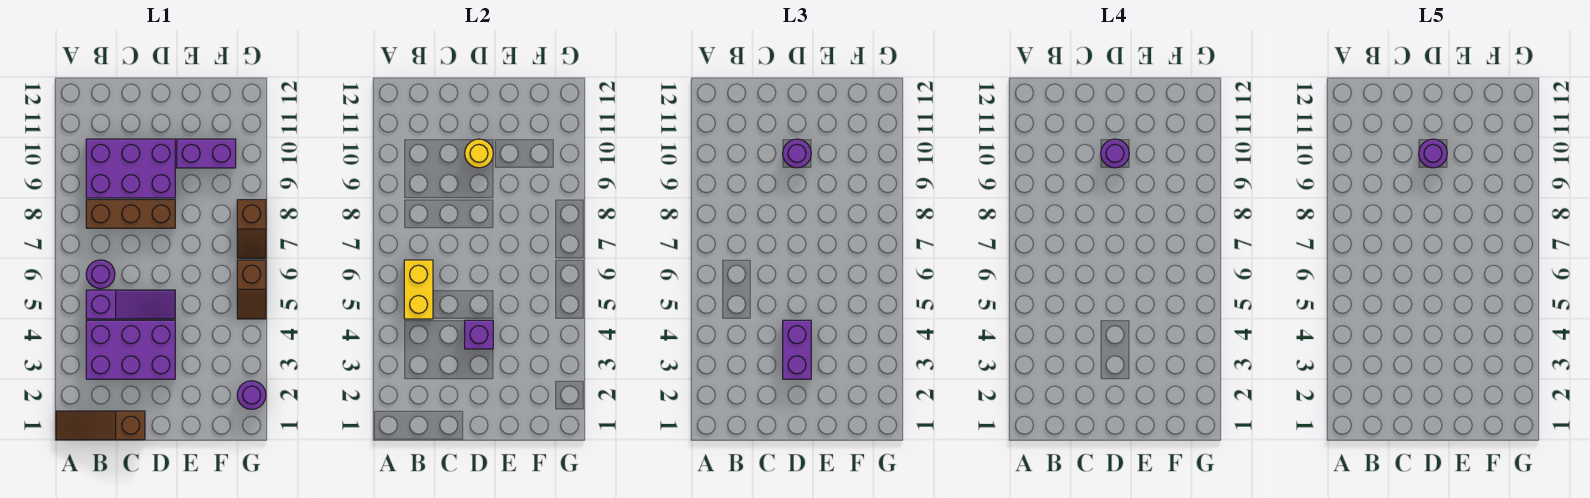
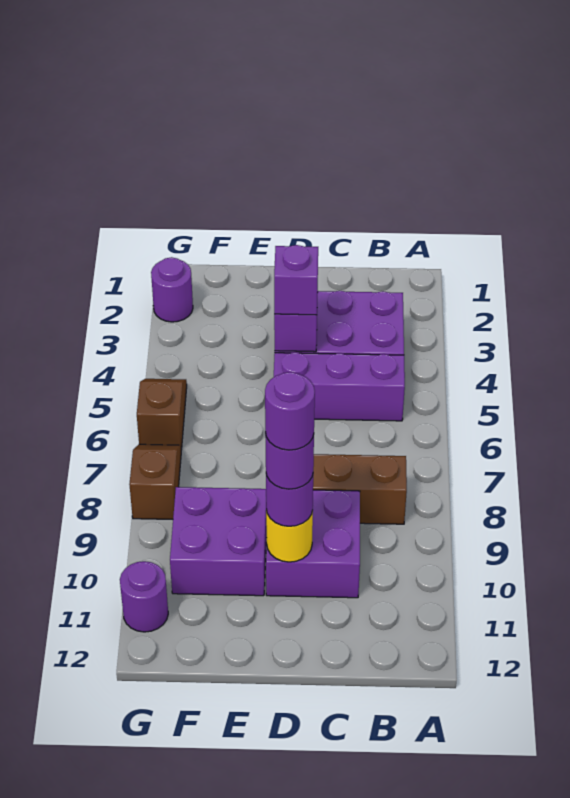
brown slope A1:C1 level 1 top C -> none
purple slope B5:D5 level 1 top B -> purple brick B5:D5 level 1
yellow brick B5:B6 level 2 -> none
purple round brick B6 level 1 -> purple round brick G11 level 1
purple brick B9:D10 level 1 -> purple brick C9:D10 level 1
purple brick D3:D4 level 3 -> purple brick D4 level 3
purple brick E10:F10 level 1 -> purple brick E9:F10 level 1

